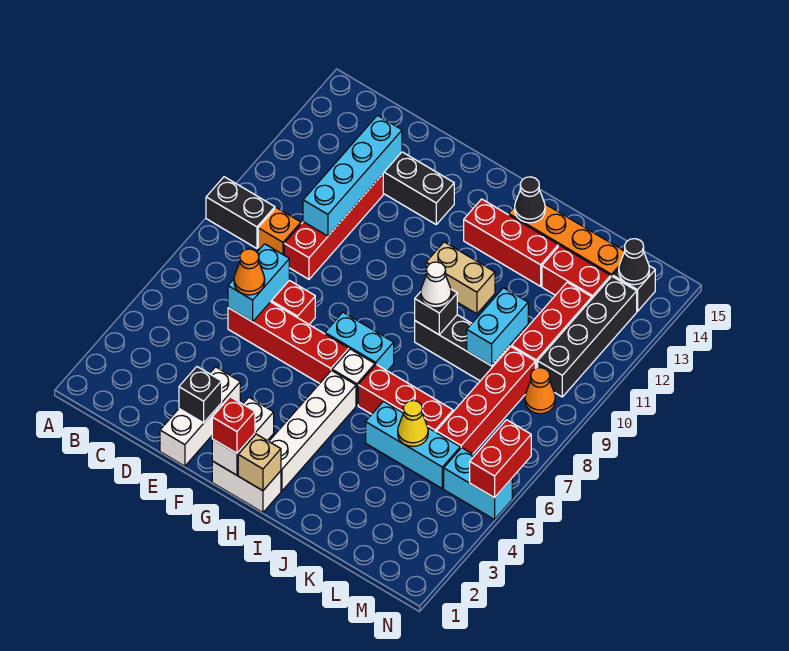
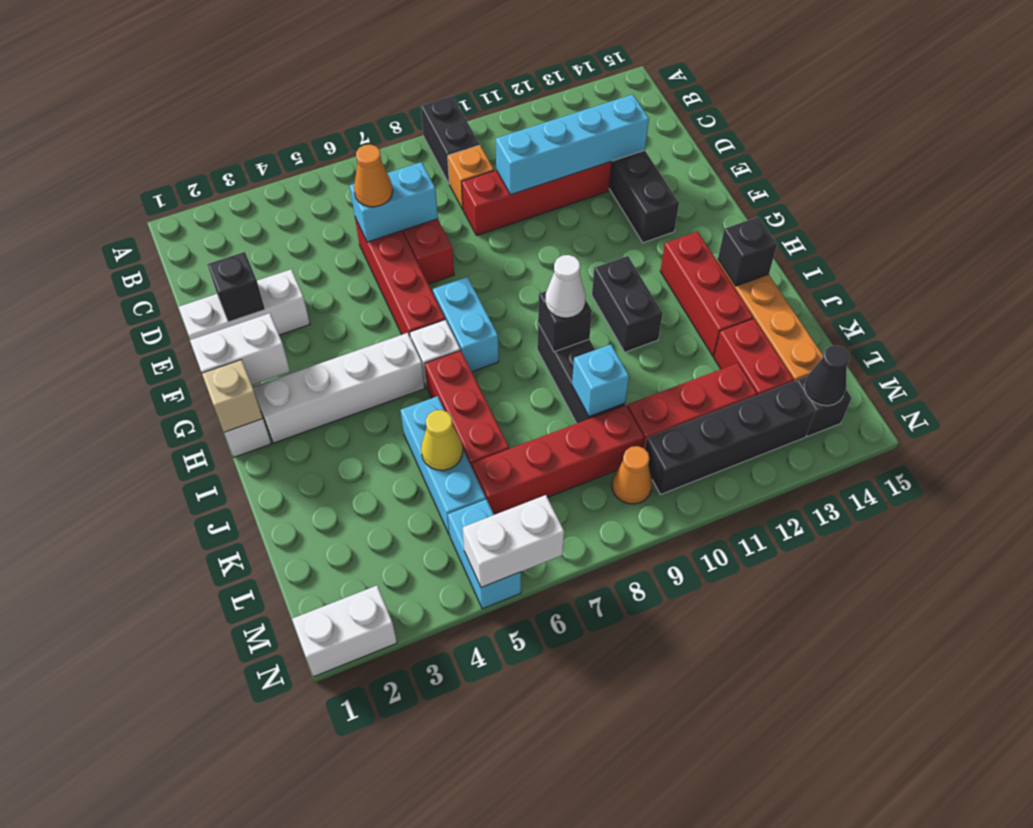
red brick G1 level 3 -> none
tan brick H11:I11 level 1 -> black brick H11:I11 level 1
black cone I14 level 2 -> black brick I14 level 2
cyan brick K9:K10 level 2 -> cyan brick K9 level 2
none -> white brick N1:N2 level 1
red brick N5:N6 level 2 -> white brick N5:N6 level 2

